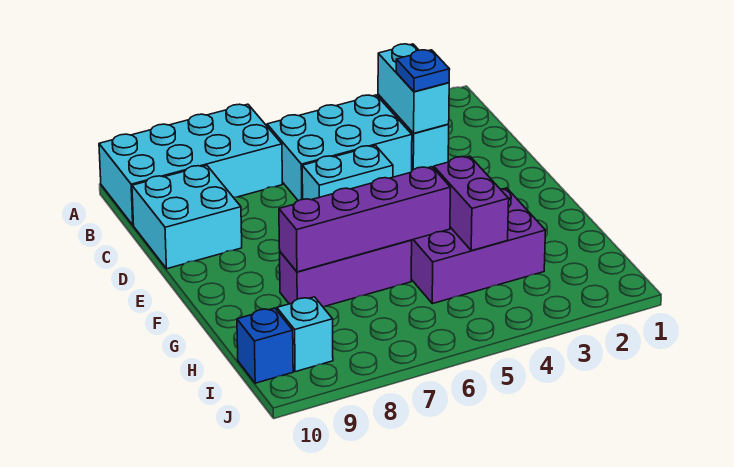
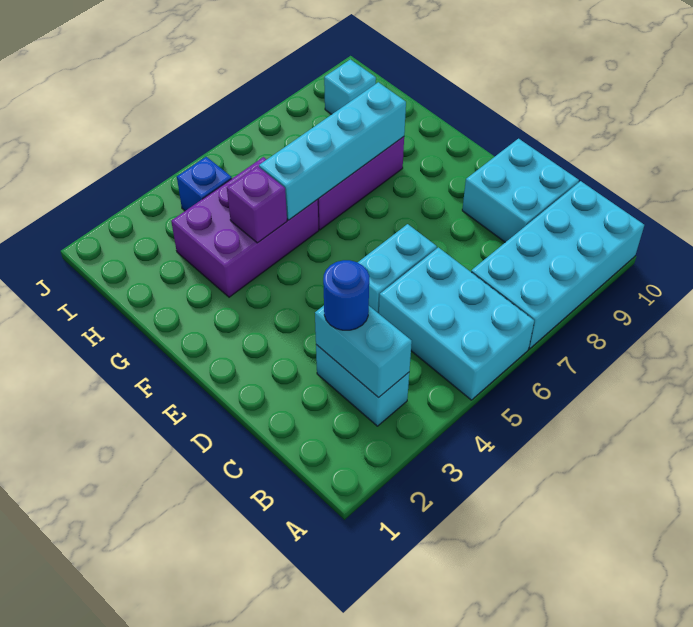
cyan brick B4:C6 level 1 -> cyan brick A5:C6 level 1
blue plate C3 level 3 -> blue round brick C3 level 3
purple brick G4:H4 level 2 -> purple brick G4 level 2
purple brick G5:G8 level 2 -> cyan brick G5:G8 level 2
blue brick I10 level 1 -> blue brick I4 level 1

